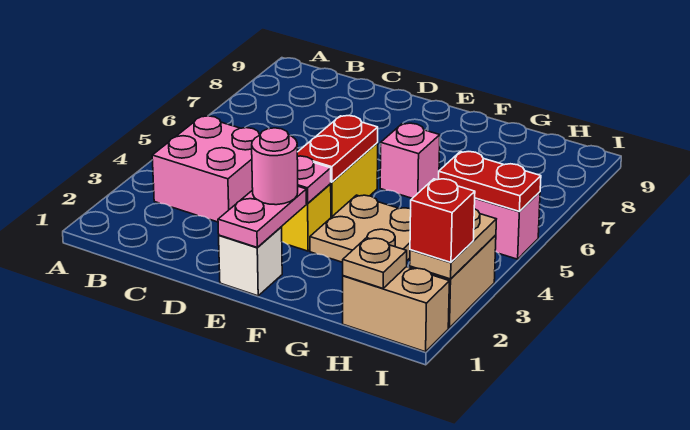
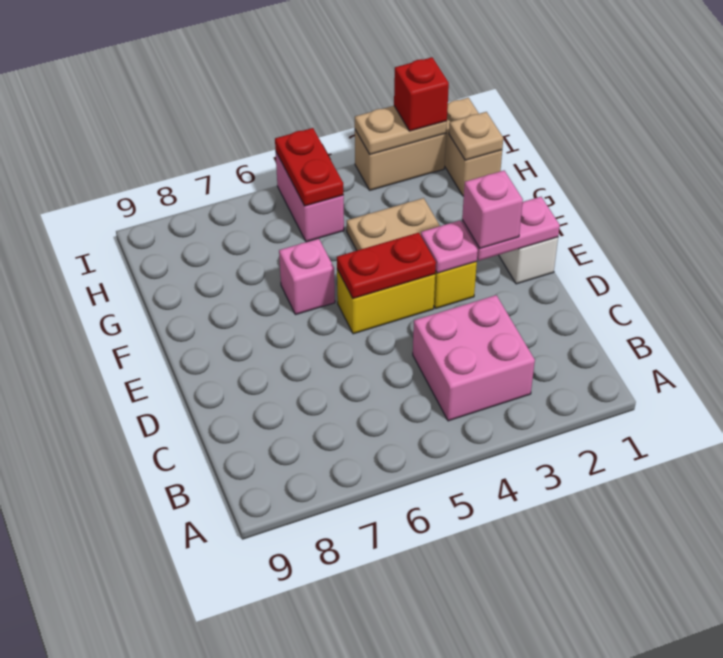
pink round brick E2 level 3 -> pink brick E2 level 3

